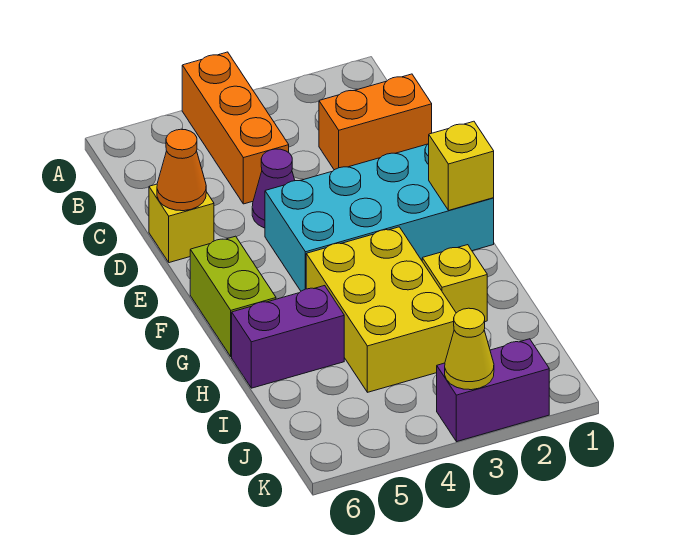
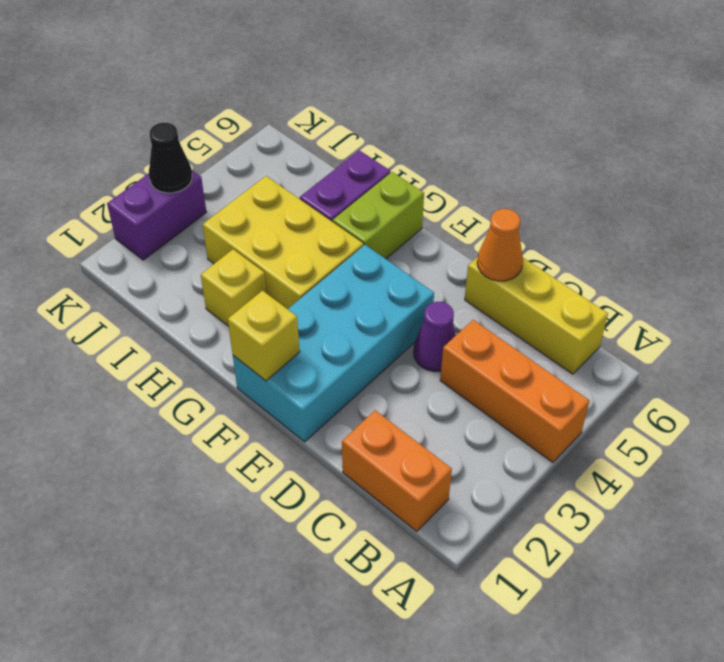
orange brick C1:C2 level 1 -> orange brick B1:C1 level 1
yellow brick D6 level 1 -> yellow brick B6:D6 level 1
lime brick F6:G6 level 1 -> lime brick G5:G6 level 1
yellow cone K3 level 2 -> black cone K3 level 2

